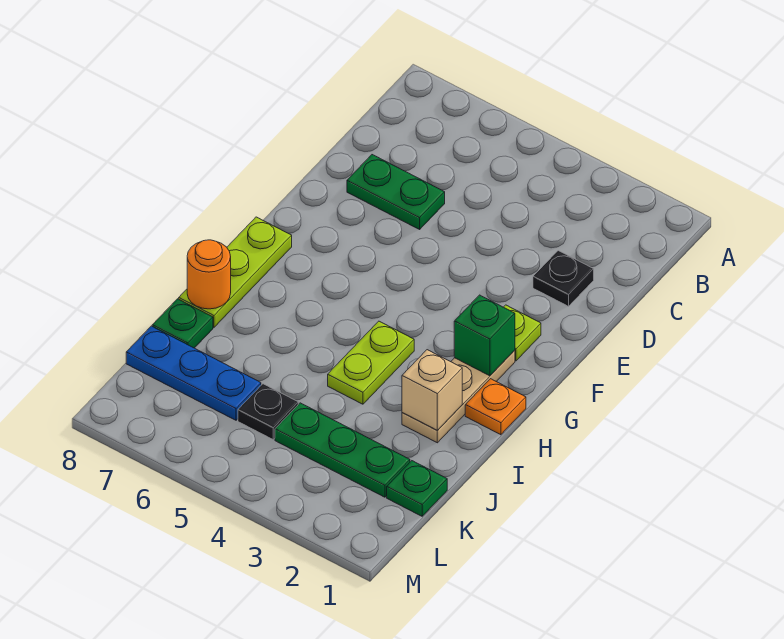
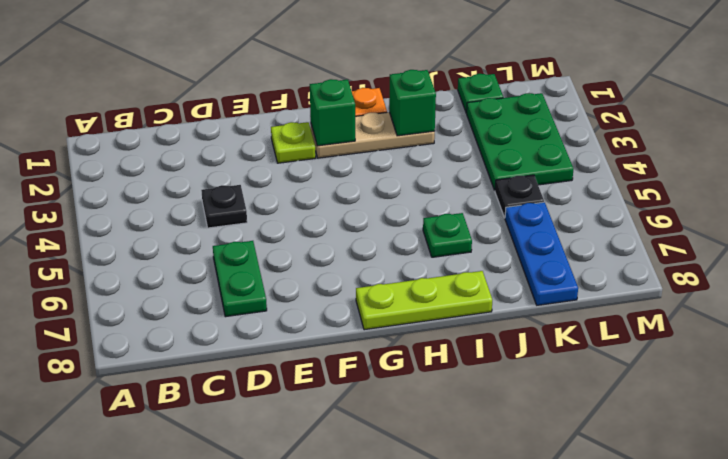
black plate D2 level 1 -> black plate D4 level 1
lime plate H4:I4 level 1 -> none
tan brick I2 level 2 -> green brick I2 level 2
orange round brick I8 level 2 -> none
green plate J8 level 1 -> green plate I6 level 1
green plate K2:K4 level 1 -> green plate K2:L4 level 1

